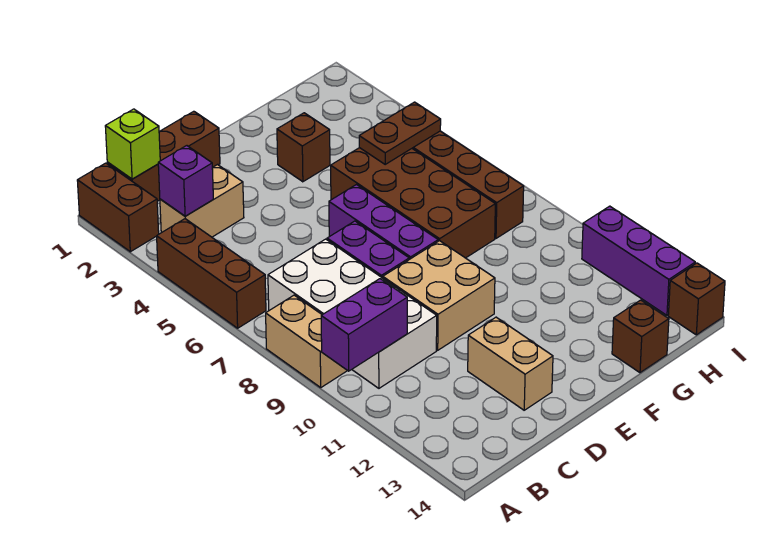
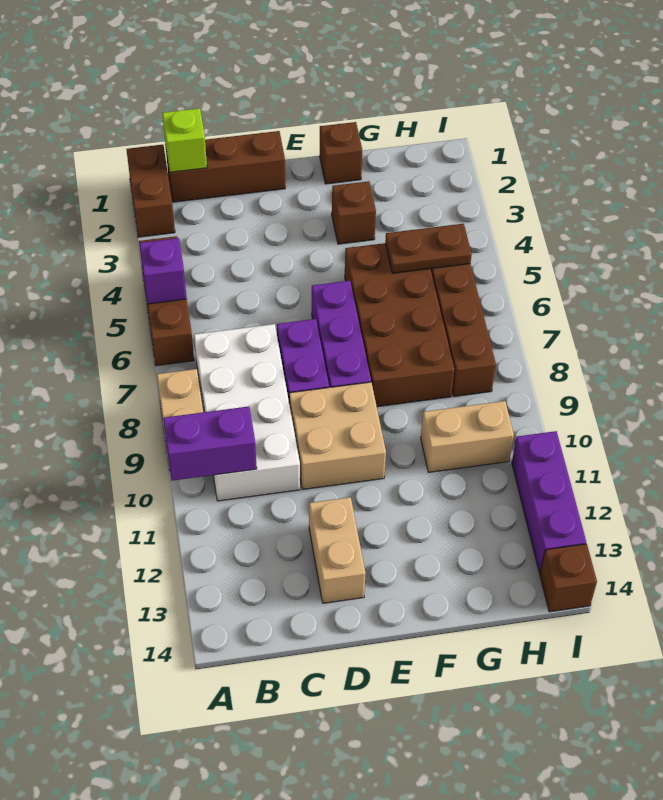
tan brick B3:C3 level 1 -> tan brick G10:H10 level 1
purple brick B3 level 2 -> purple brick A5 level 2
brown brick G14 level 1 -> brown brick F1 level 1

